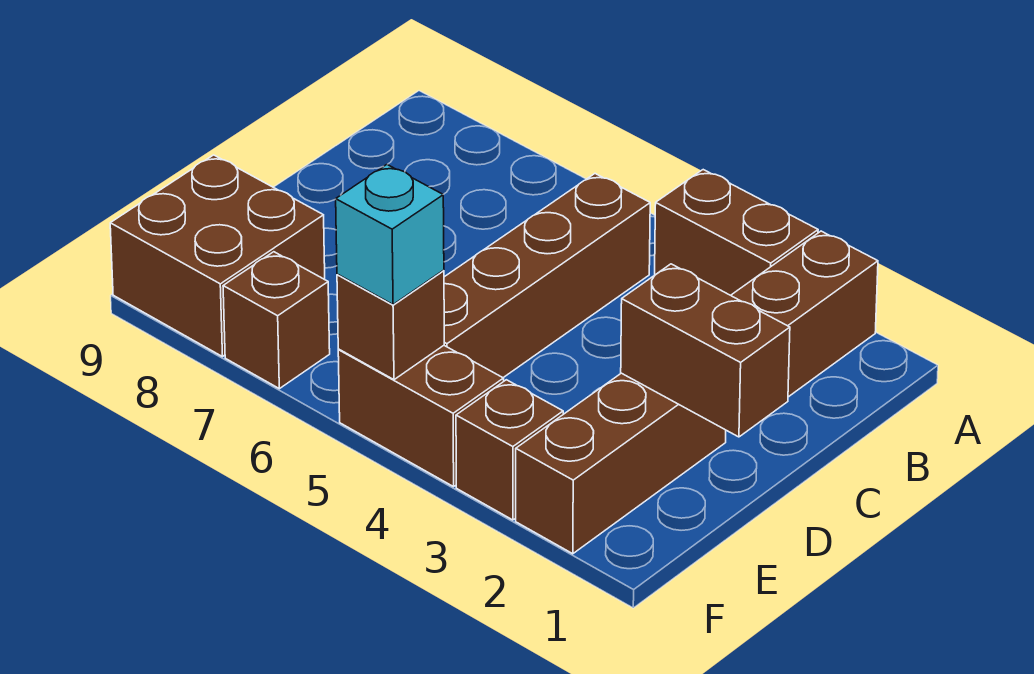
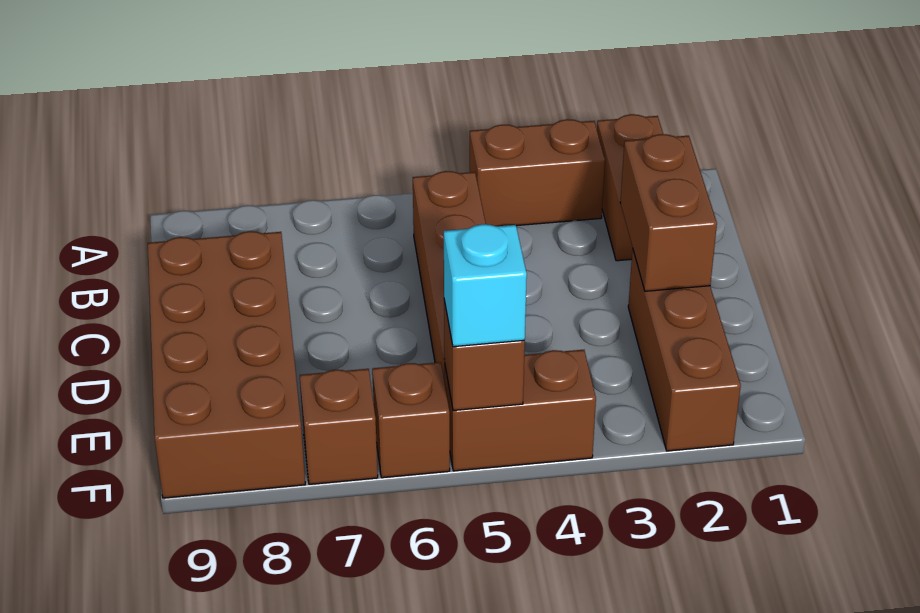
brown brick D1:D2 level 2 -> brown brick C2:D2 level 2
brown brick E8:F9 level 1 -> brown brick C8:F9 level 1
brown brick F3 level 1 -> brown brick F6 level 1

